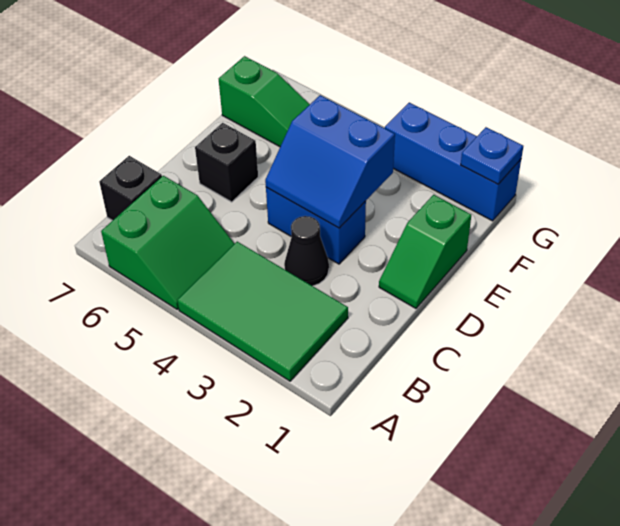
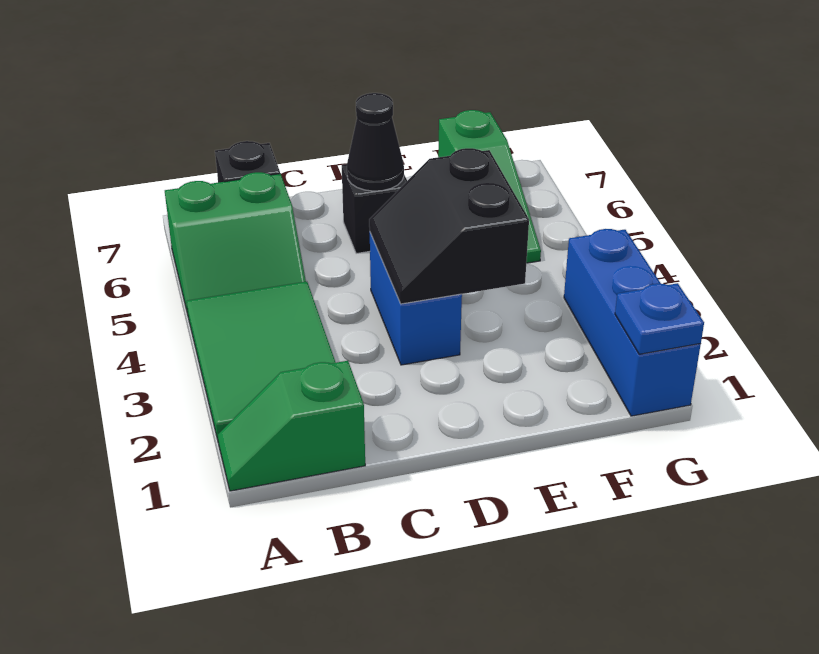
black cone C3 level 1 -> black cone D6 level 2
green slope D1:E1 level 1 top E -> green slope A1:B1 level 1 top B
blue slope D3:E4 level 2 top E -> black slope D3:E4 level 2 top E

